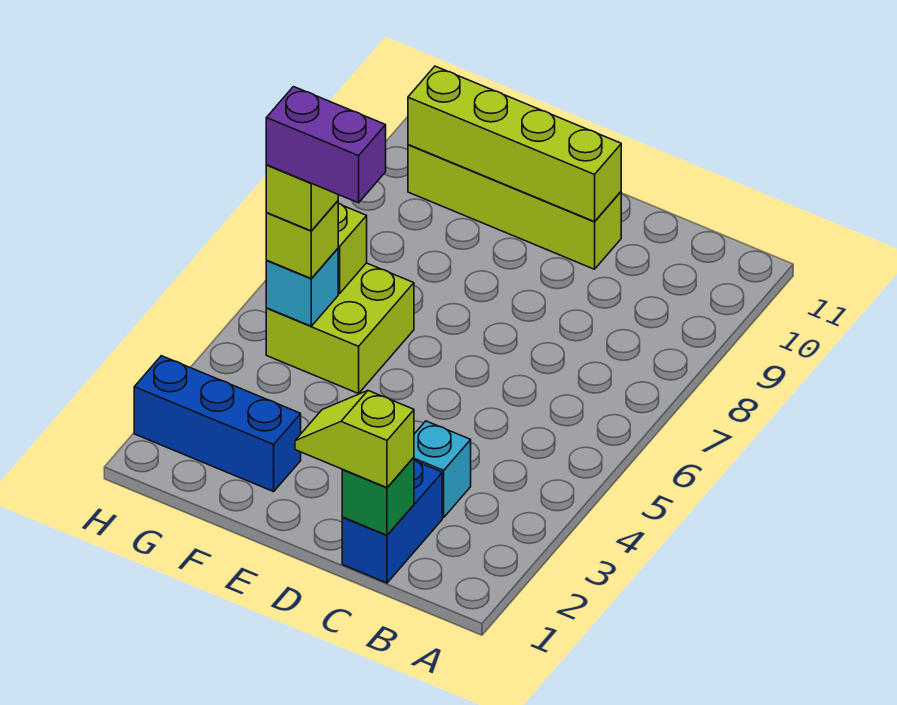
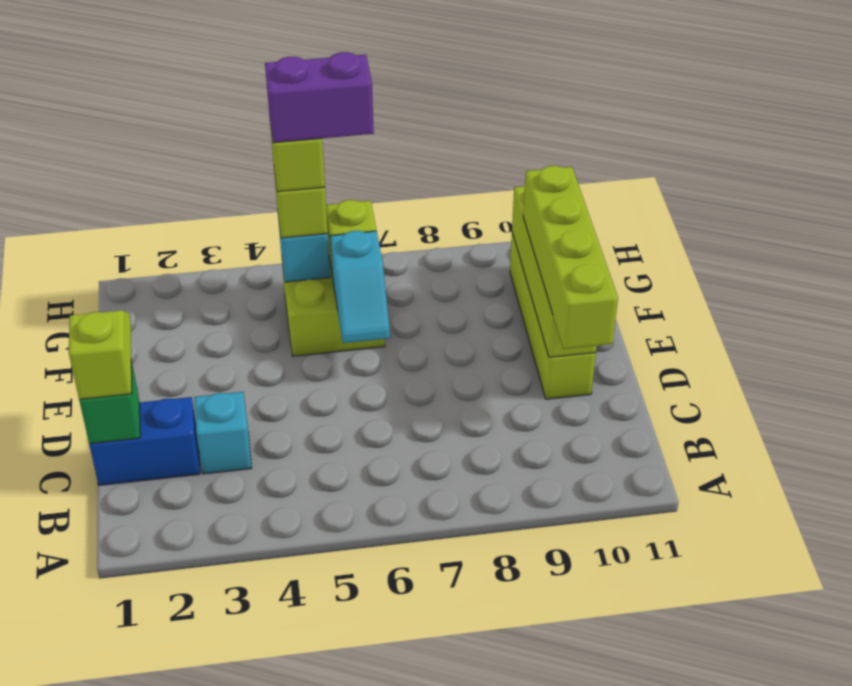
none -> lime brick C10:F10 level 3
none -> cyan slope E6:F6 level 2 top F
blue brick F2:H2 level 1 -> none
purple brick F5:G5 level 5 -> purple brick G5:G6 level 5

